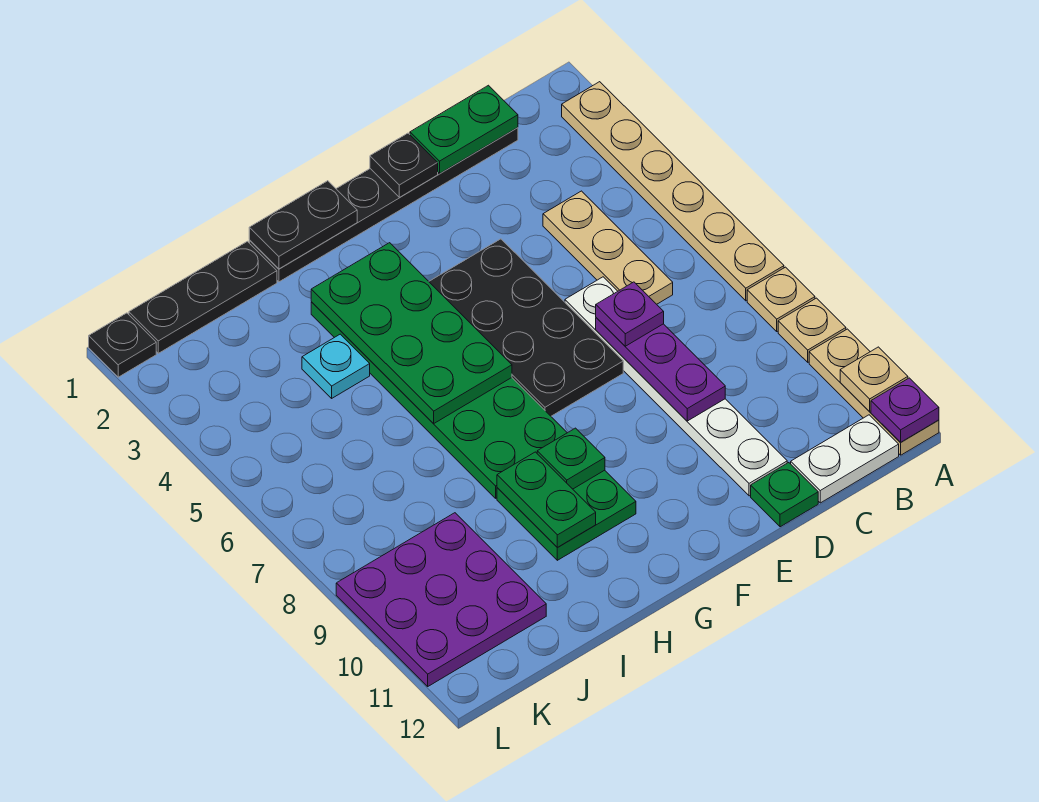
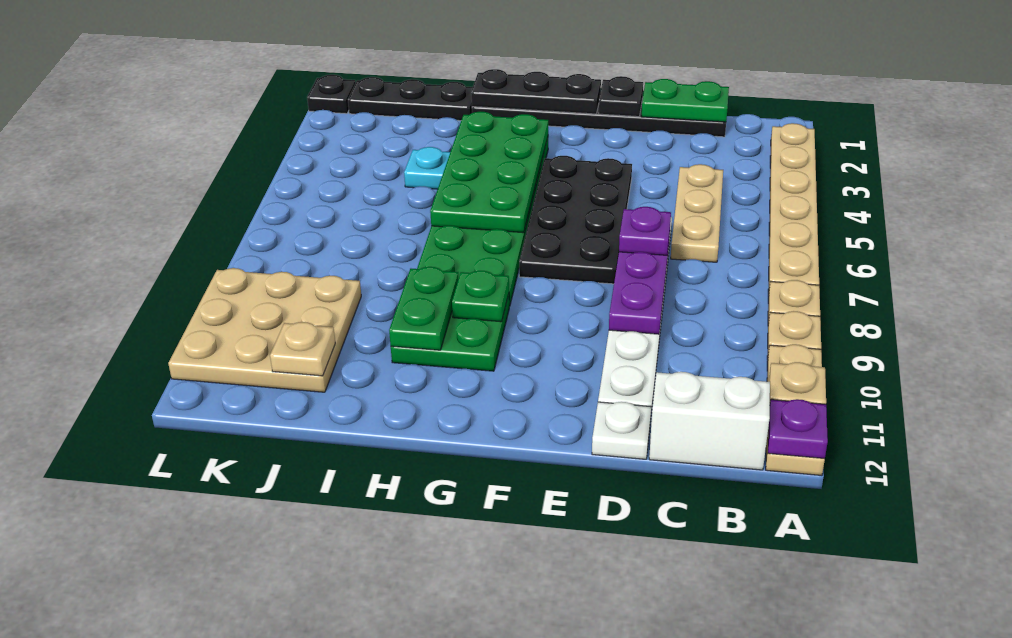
white plate B12:C12 level 1 -> white brick B12:C12 level 1
green plate D12 level 1 -> white plate D12 level 1
black plate G1:H1 level 2 -> black plate F1:H1 level 2
purple plate J9:L11 level 1 -> tan plate J9:L11 level 1
none -> tan plate J11 level 2

